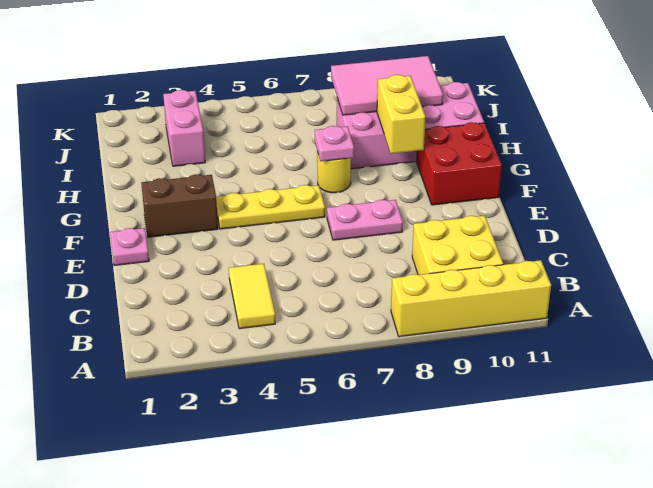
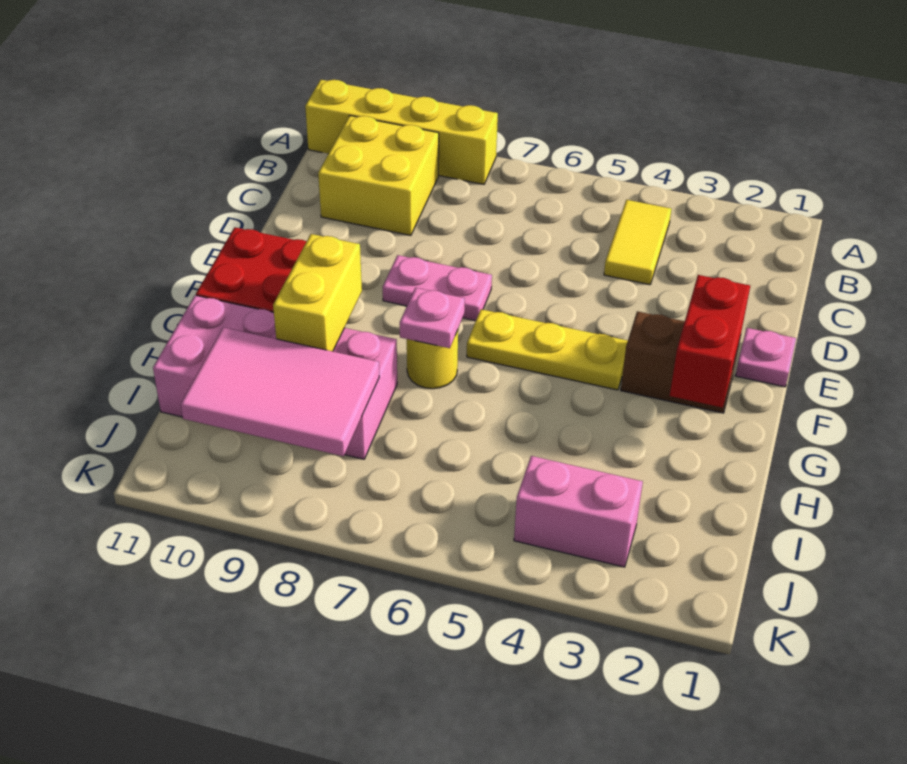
none -> red brick F2:G2 level 2
pink brick I3:J3 level 1 -> pink brick J3:J4 level 1

